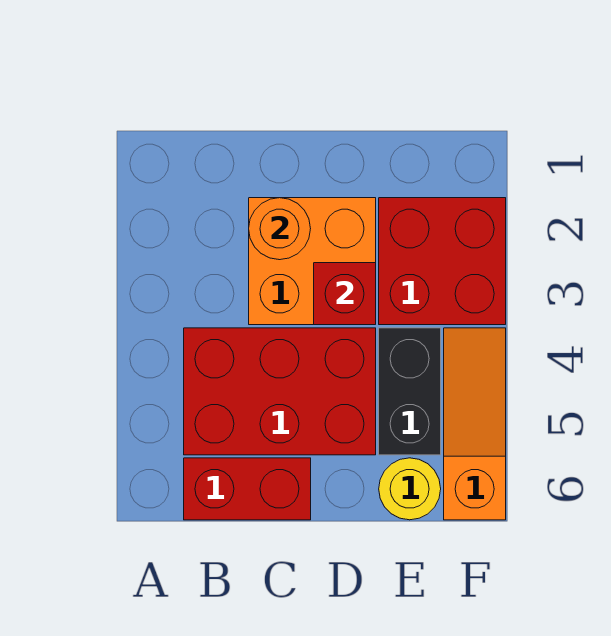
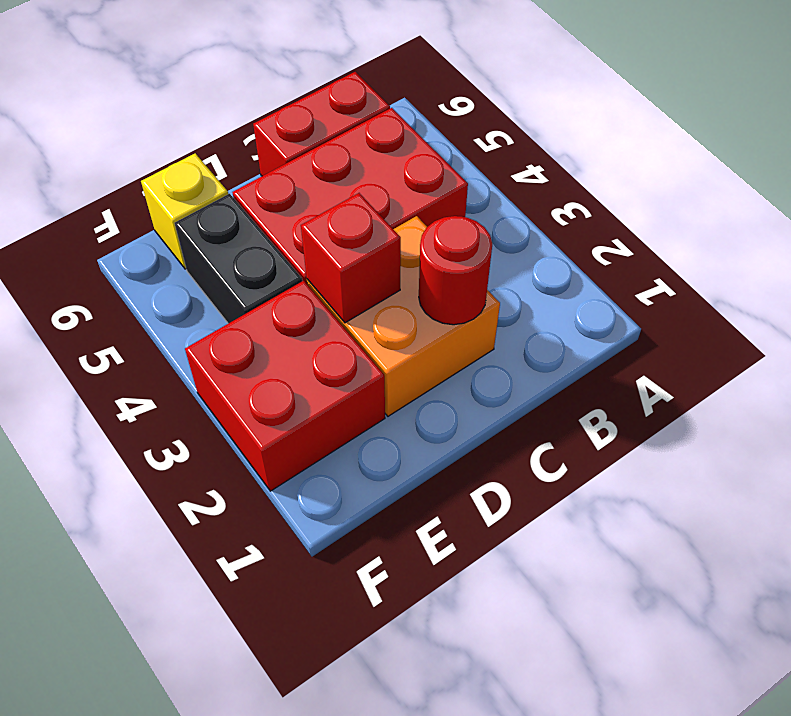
orange round brick C2 level 2 -> red round brick C2 level 2
yellow round brick E6 level 1 -> yellow brick E6 level 1
orange slope F4:F6 level 1 top 6 -> none

